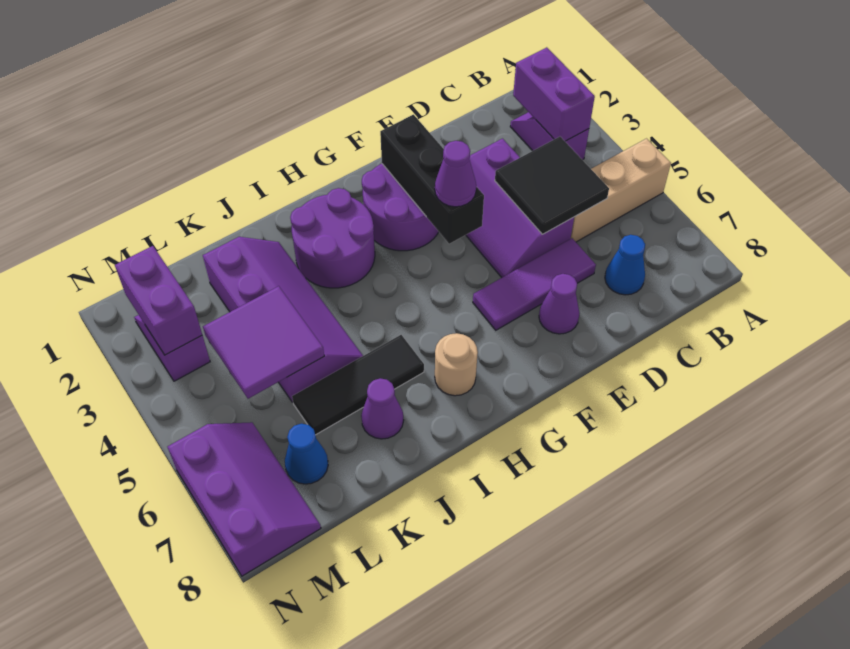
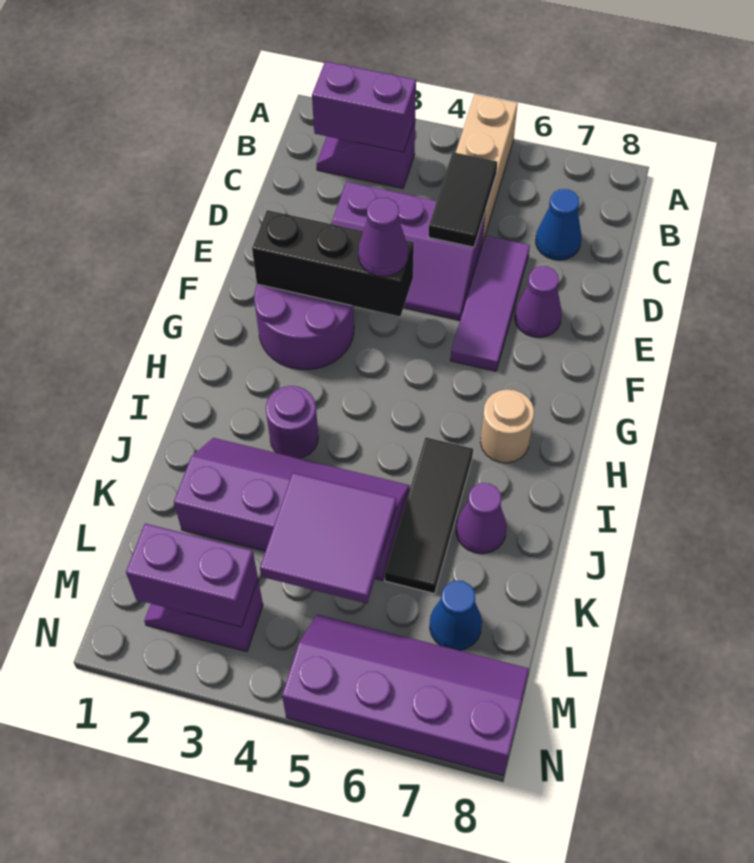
black tile C4:D5 level 2 -> black tile C5:D5 level 2
purple round brick H2:I3 level 1 -> purple round brick I3 level 1
purple slope M6:N8 level 1 top N -> purple slope M5:N8 level 1 top N

